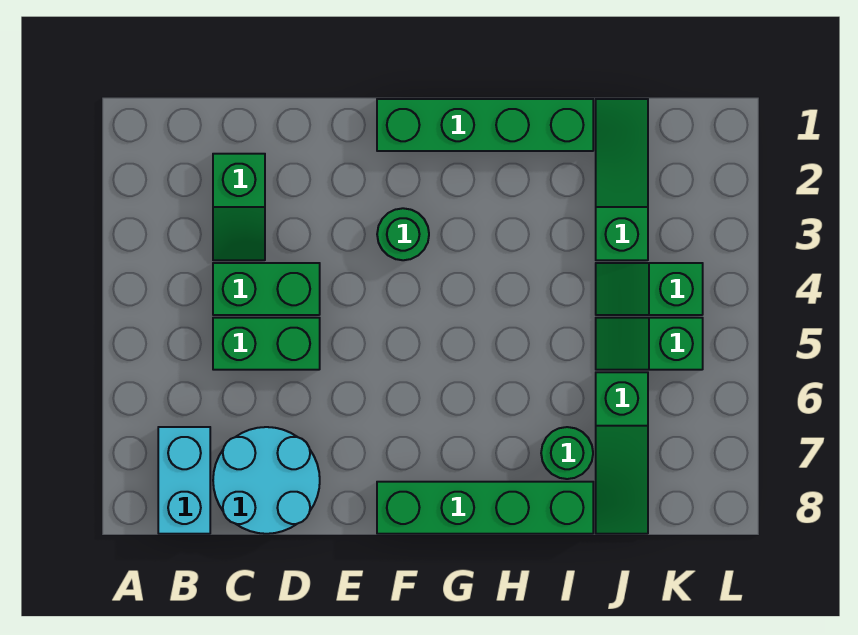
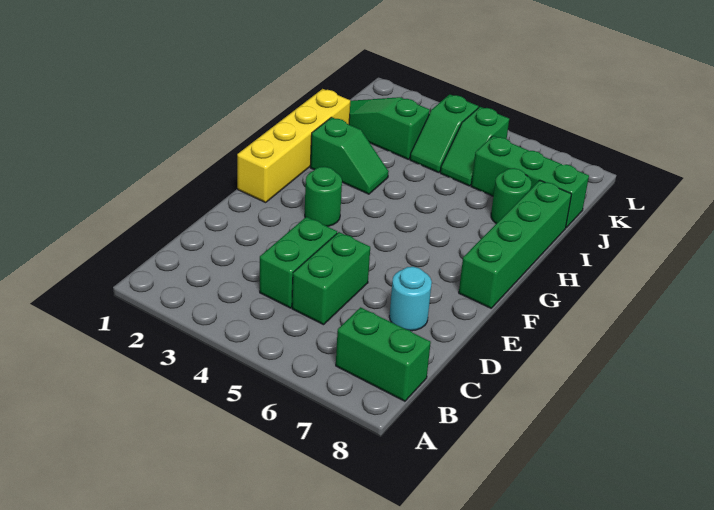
cyan brick B7:B8 level 1 -> green brick B7:B8 level 1
green slope C2:C3 level 1 top 2 -> green slope H2:H3 level 1 top 2
cyan round brick C7:D8 level 1 -> cyan round brick D7 level 1
green brick F1:I1 level 1 -> yellow brick F1:I1 level 1
green slope J6:J8 level 1 top 6 -> green brick J6:J8 level 1

